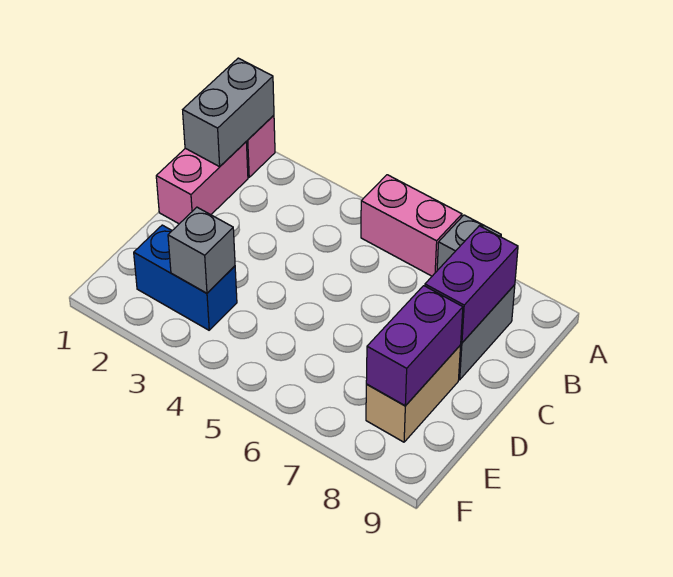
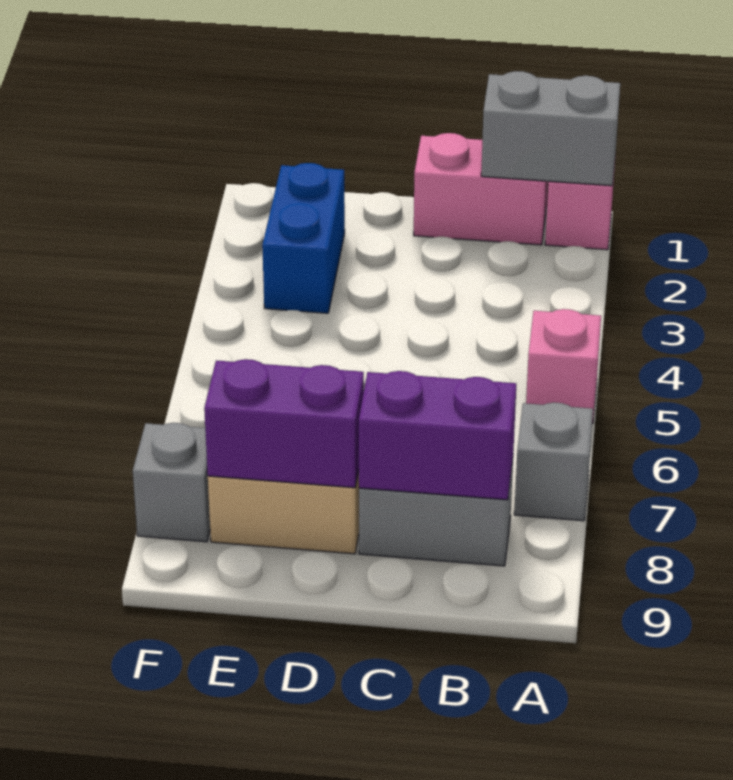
pink brick A5:A6 level 1 -> pink brick A5 level 1
grey brick E3 level 2 -> grey brick F8 level 1

